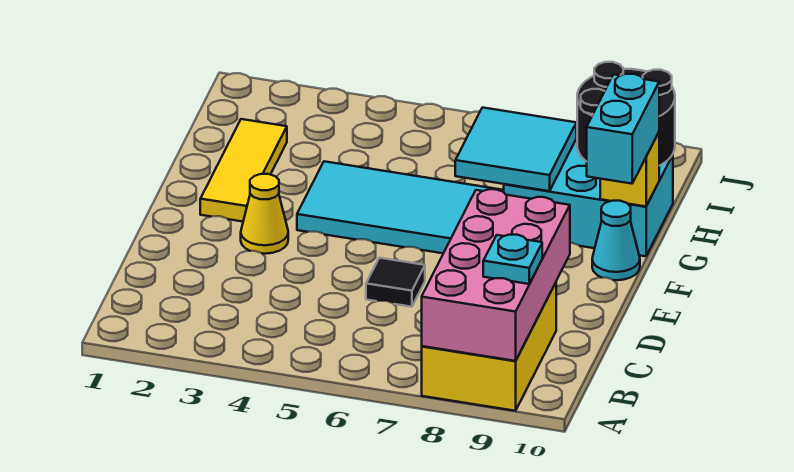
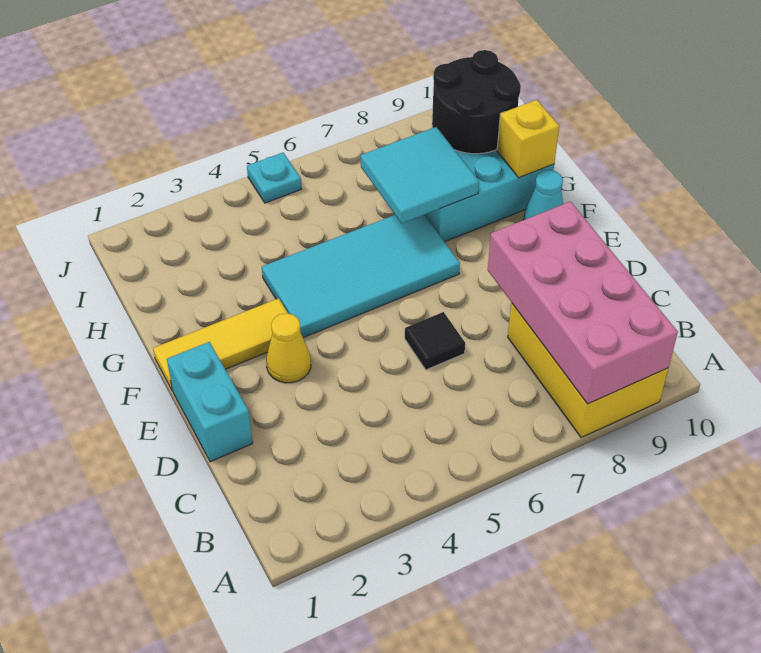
cyan plate B9 level 3 -> cyan plate J5 level 1
yellow tile F2:H2 level 1 -> yellow tile F1:F3 level 1
cyan brick F10:G10 level 3 -> cyan brick D1:E1 level 1

